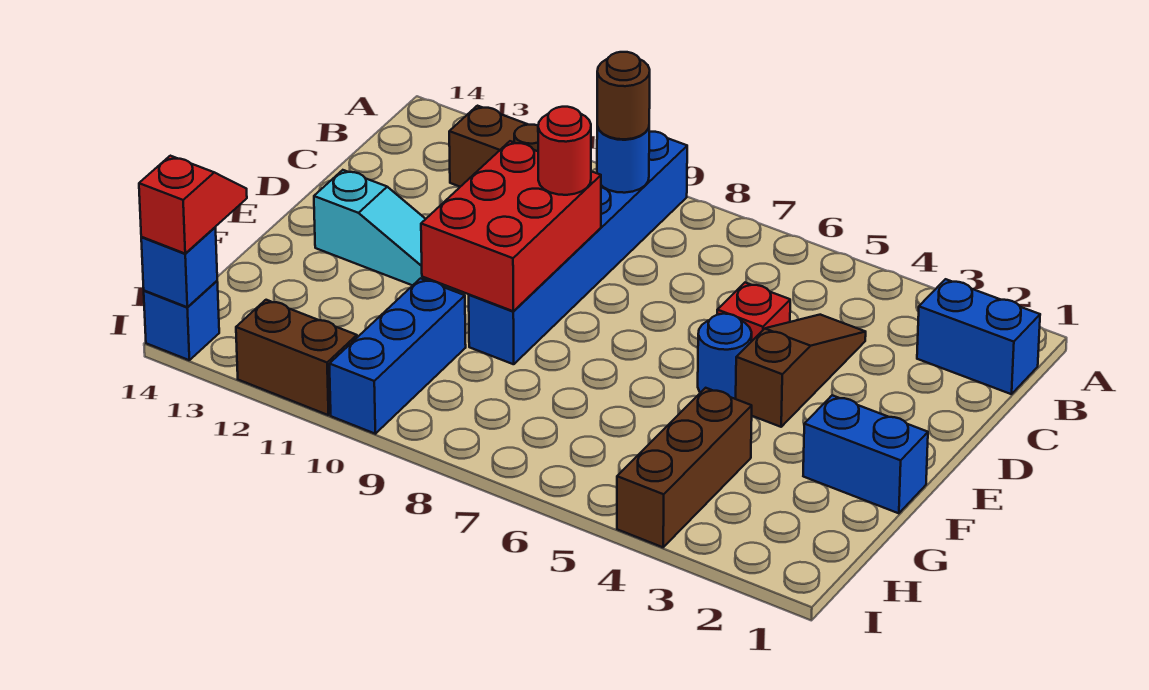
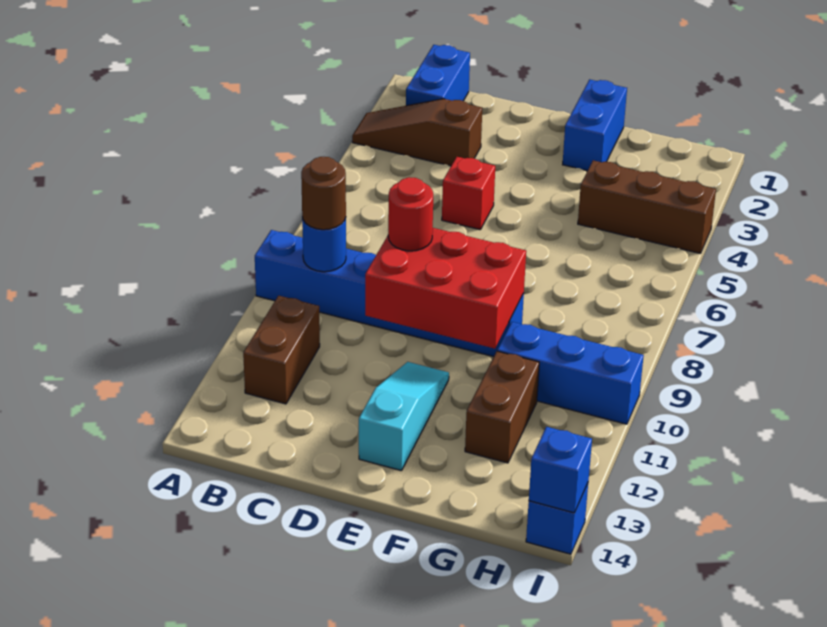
brown slope C4:E4 level 1 top E -> brown slope A3:C3 level 1 top C
blue round brick E5 level 1 -> none
red slope H14:I14 level 3 top I -> none
brown brick I11:I12 level 1 -> brown brick G11:G12 level 1

